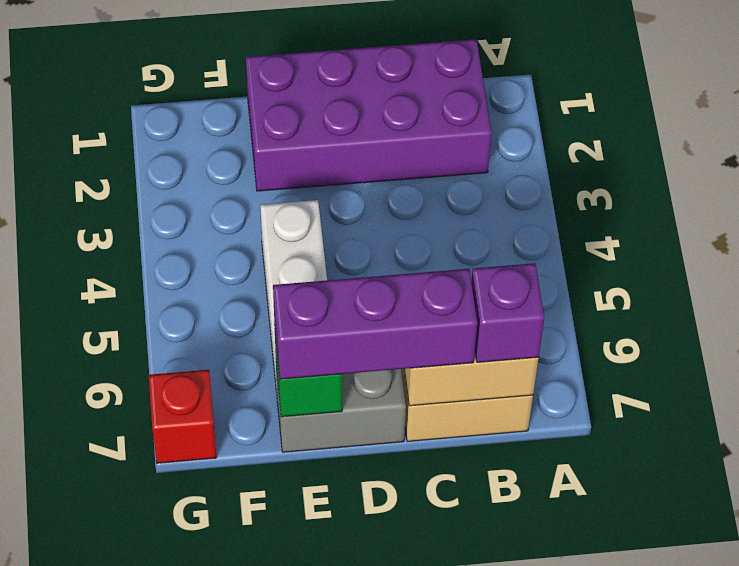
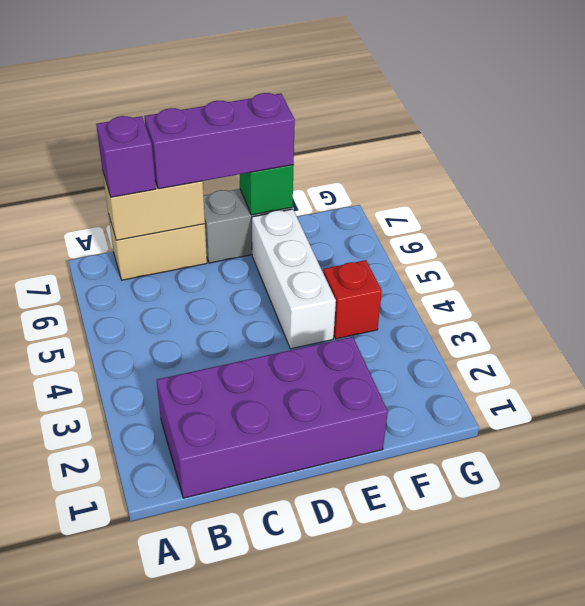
red brick G7 level 1 -> red brick F4 level 1

